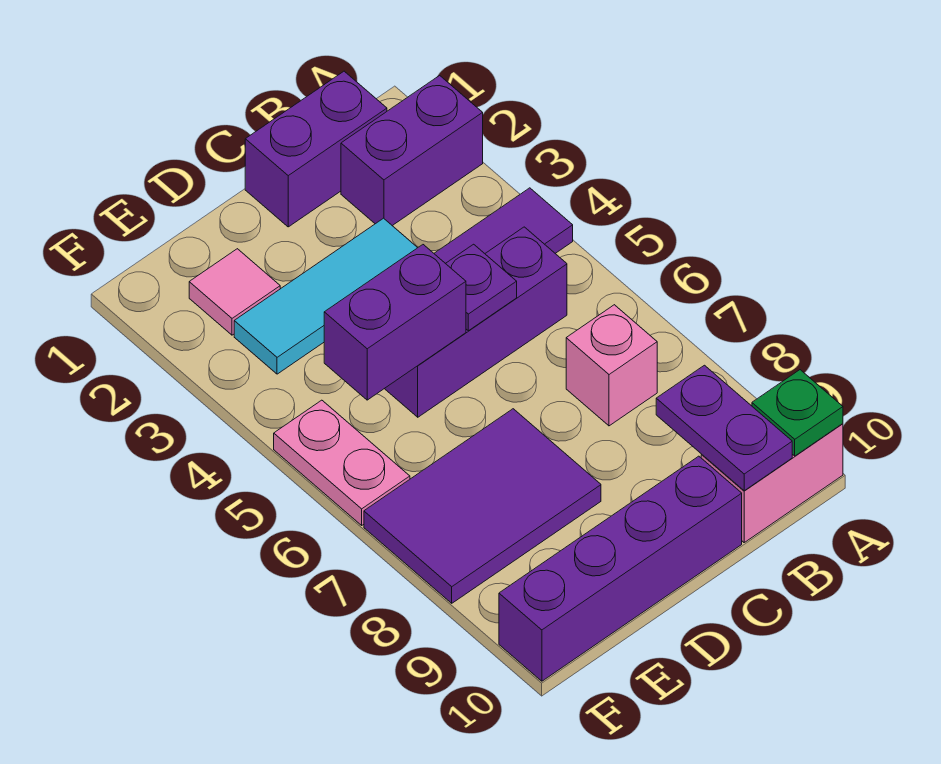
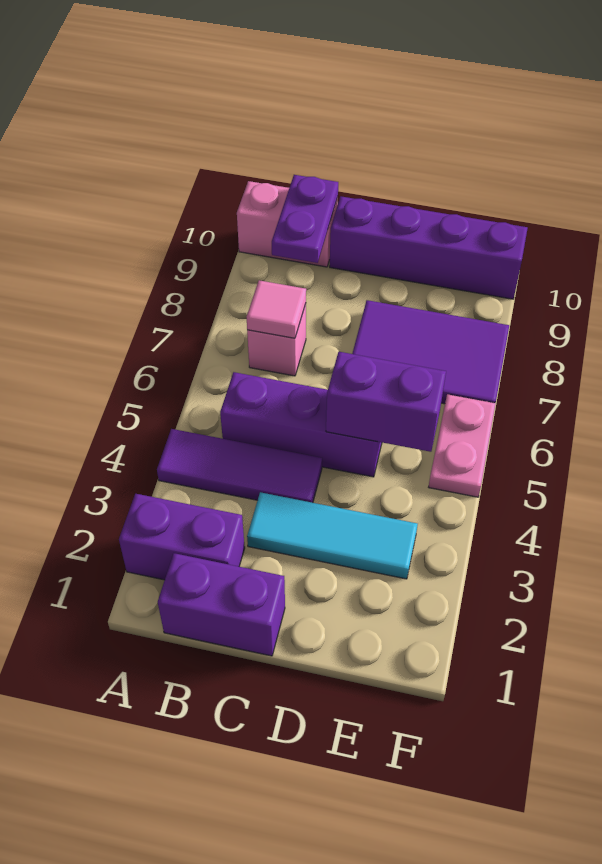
green plate A10 level 2 -> none
purple plate C5 level 2 -> none
pink tile E2 level 1 -> pink tile B7 level 2

